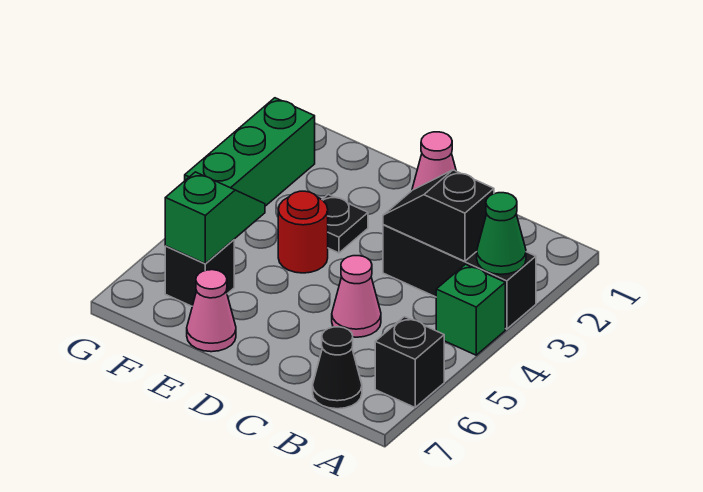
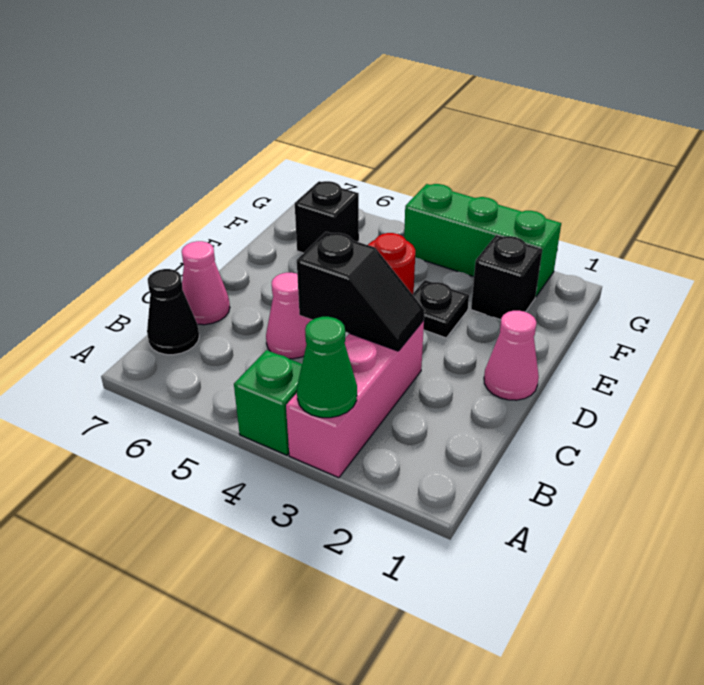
black brick A3:C3 level 1 -> pink brick A3:C3 level 1
black brick A6 level 1 -> black brick F2 level 1
black slope B3:C3 level 2 top B -> black slope C3:C4 level 2 top 4
pink cone E7 level 1 -> pink cone C7 level 1
green slope F5:F6 level 2 top 6 -> none

